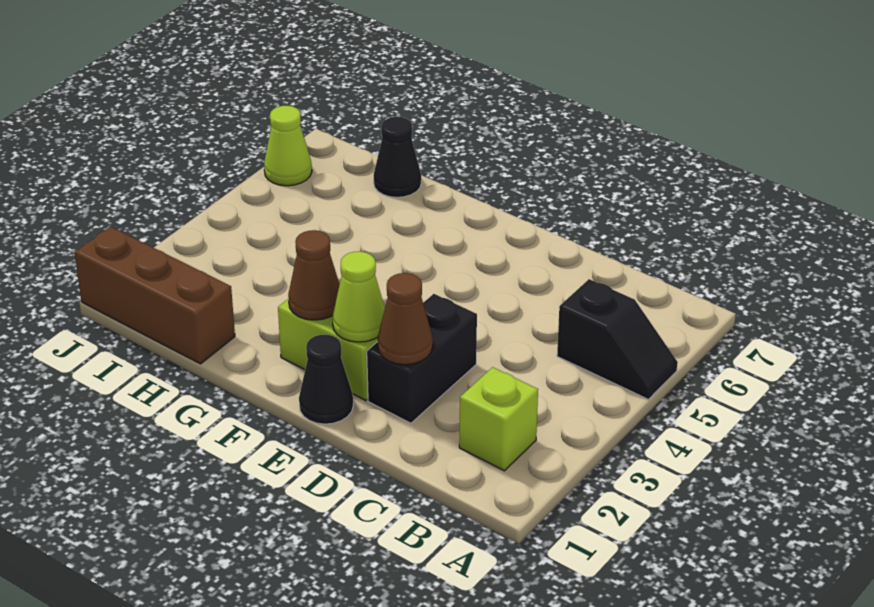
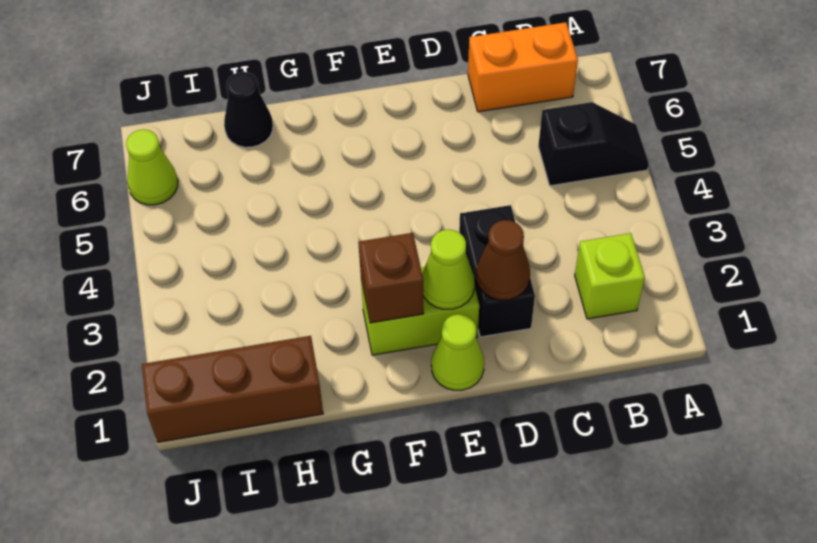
none -> orange brick B7:C7 level 1
black cone E1 level 1 -> lime cone E1 level 1
brown cone F2 level 2 -> brown brick F2 level 2

